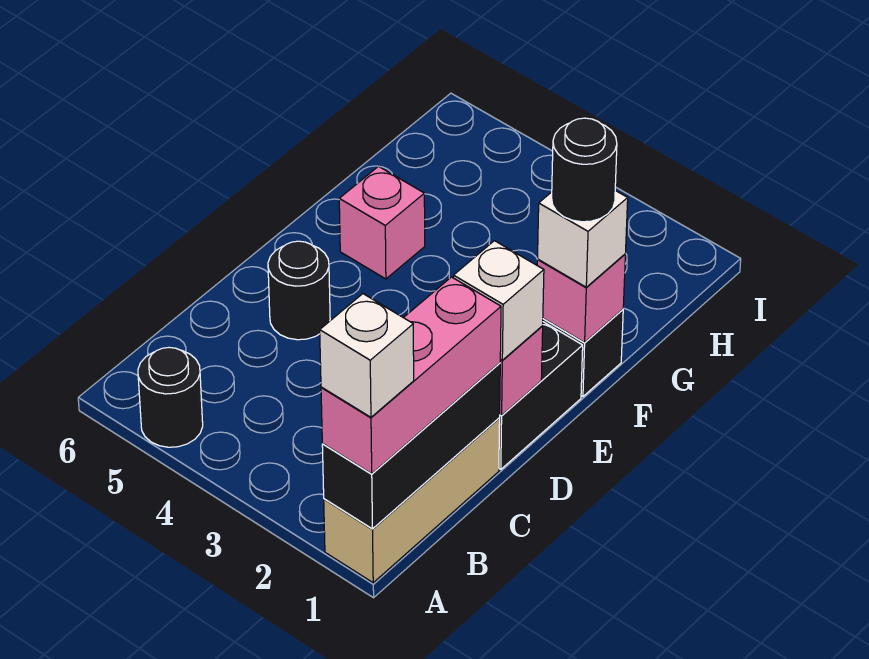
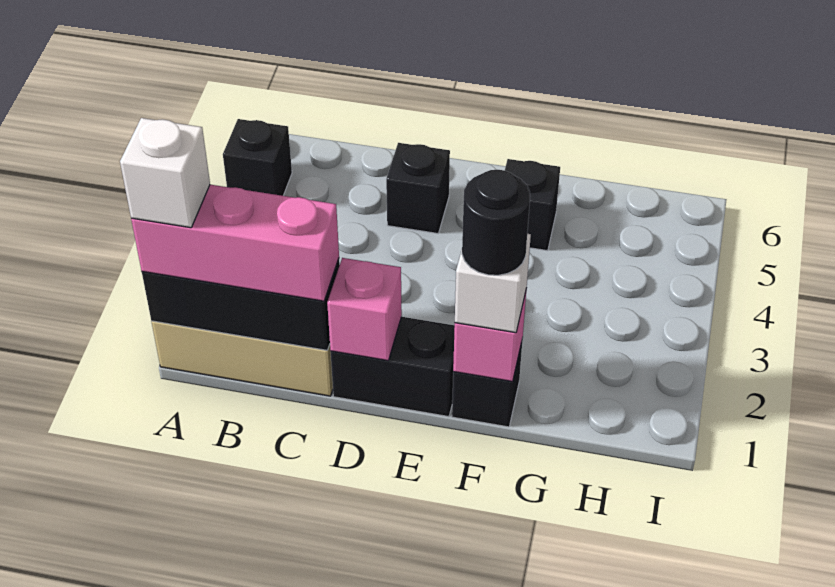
black round brick A5 level 1 -> black brick A5 level 1
white brick D1 level 3 -> none
black round brick D5 level 1 -> black brick D5 level 1
pink brick F5 level 1 -> black brick F5 level 1

